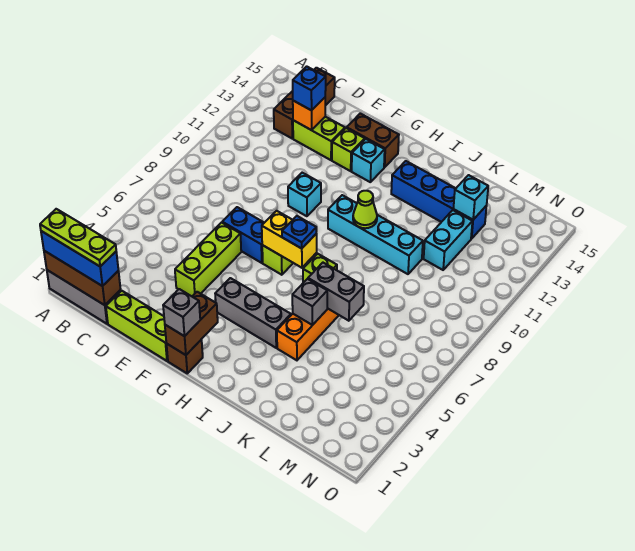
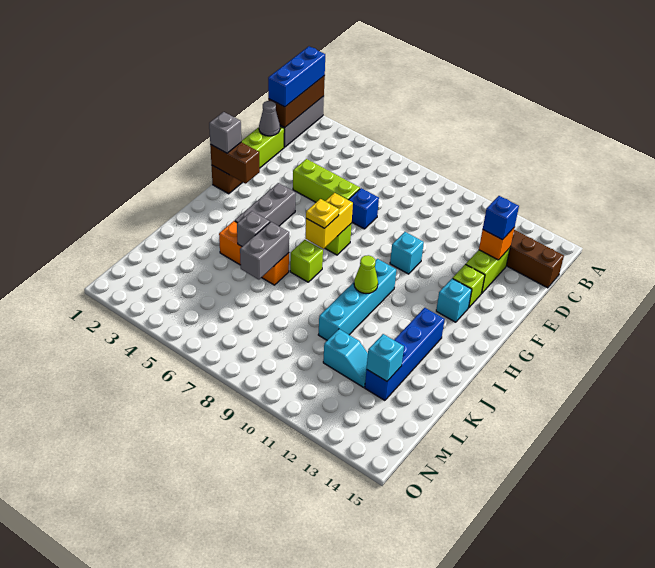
lime plate A1:C1 level 4 -> none
none -> grey cone D1 level 2
blue brick E7:F7 level 1 -> blue brick E7 level 1
brown brick F14:G14 level 1 -> none
blue plate H7 level 3 -> yellow plate H7 level 3
cyan brick L11:L12 level 1 -> cyan slope L11:L12 level 1 top 11

